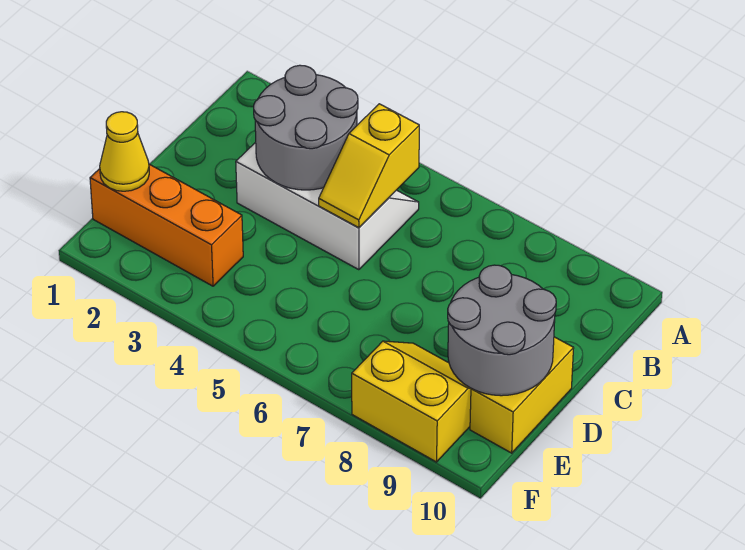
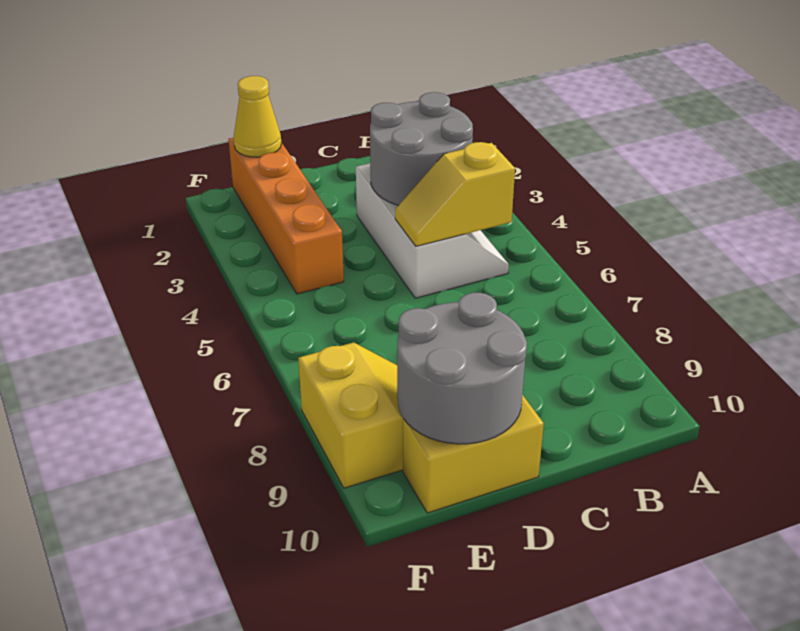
orange brick E1:E3 level 1 -> orange brick E1:E4 level 1

